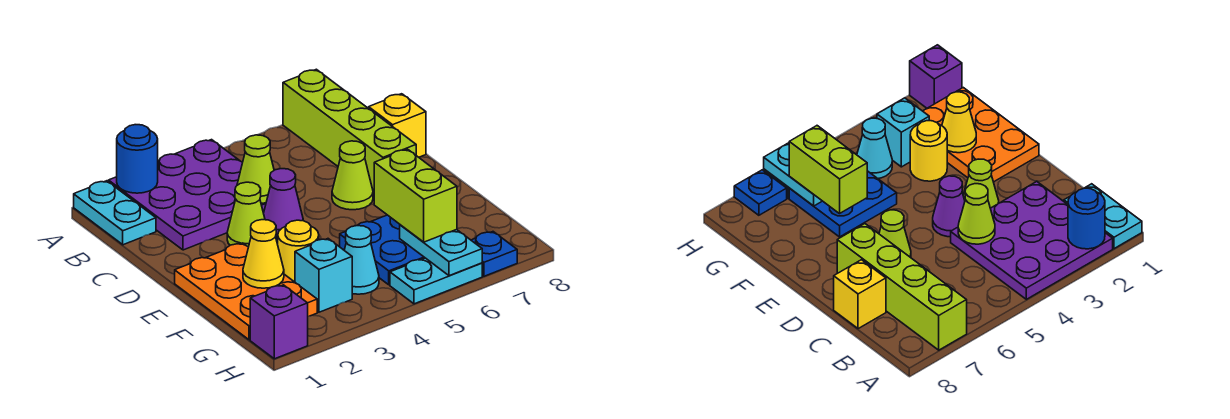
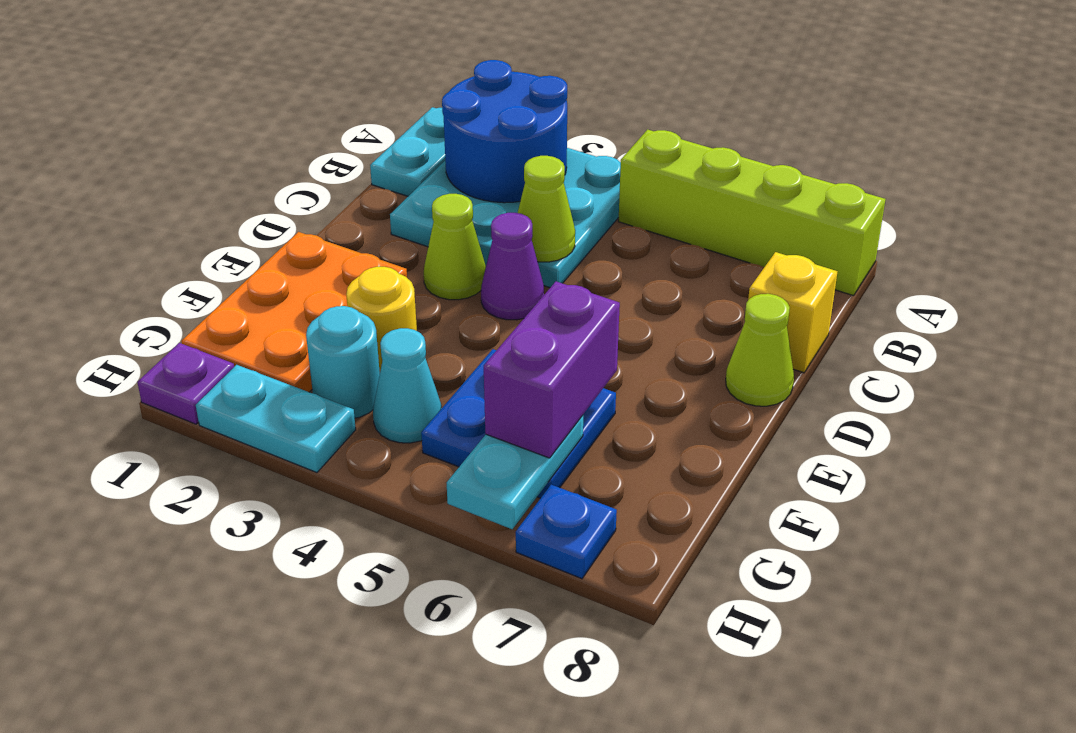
purple plate A2:C4 level 1 -> cyan plate A2:C4 level 1
blue round brick A2 level 2 -> blue round brick A2:B3 level 2
lime brick A7:D7 level 1 -> lime brick A5:A8 level 1
lime cone D6 level 1 -> lime cone D8 level 1
yellow cone F2 level 2 -> none
lime brick F6:G6 level 3 -> purple brick F6:G6 level 3
cyan brick G3 level 1 -> cyan round brick G3 level 1
purple brick H1 level 1 -> purple plate H1 level 1
cyan plate H5:H6 level 1 -> cyan plate H2:H3 level 1

